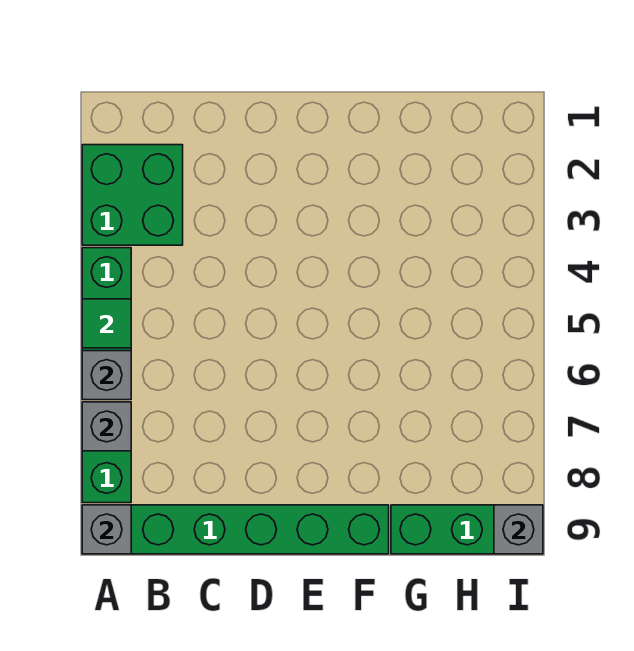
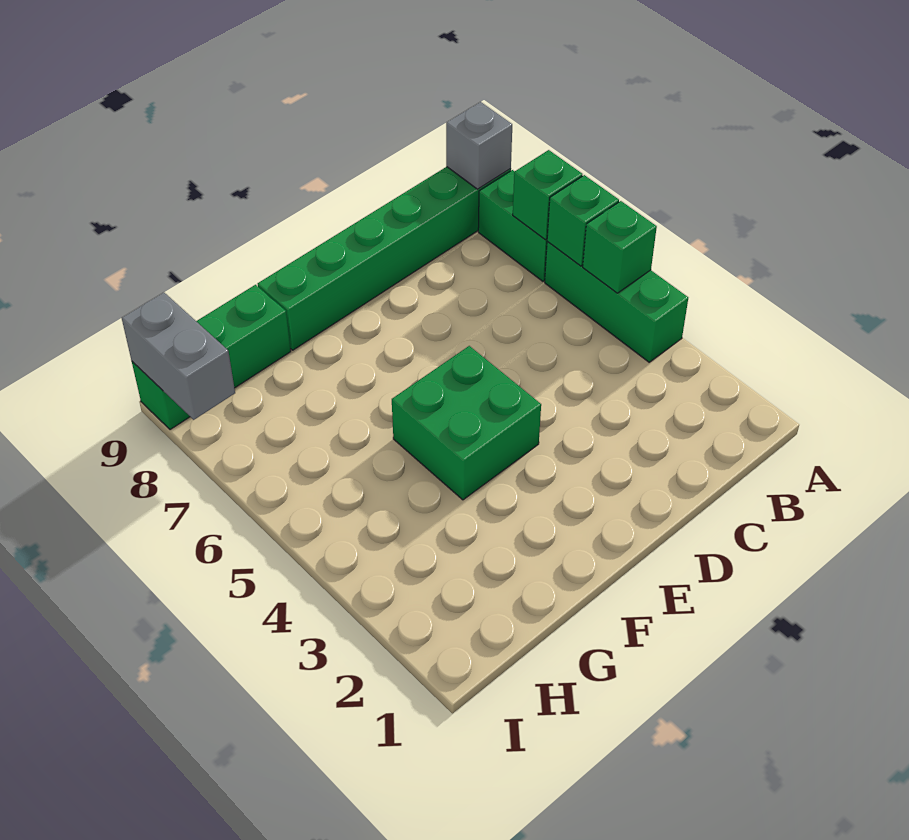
green brick A2:B3 level 1 -> green brick E4:F5 level 1
green tile A5 level 2 -> green brick A5 level 2
grey brick A6 level 2 -> green brick A6 level 2
grey brick A7 level 2 -> green brick A7 level 2
grey brick I9 level 2 -> grey brick I8:I9 level 2

